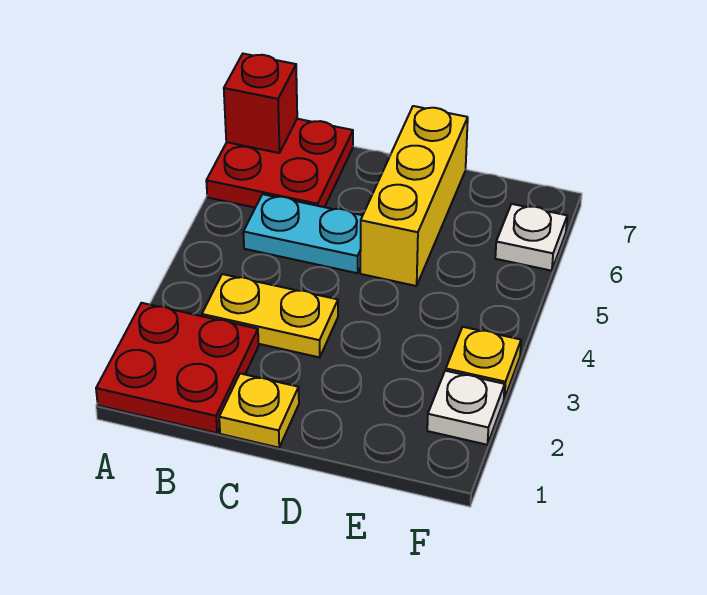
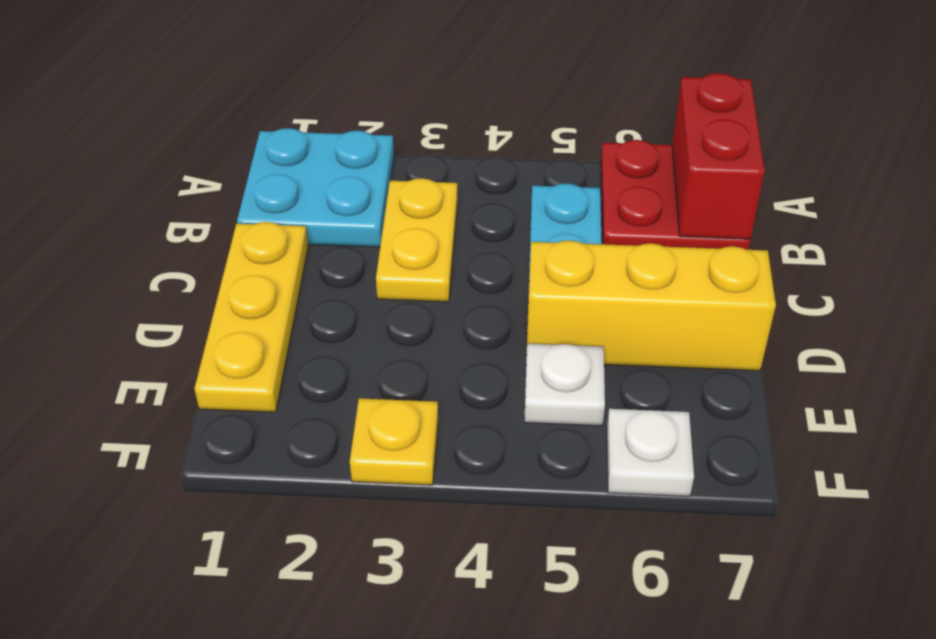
red plate A1:B2 level 1 -> cyan plate A1:B2 level 1
red brick A7 level 2 -> red brick A7:B7 level 2
yellow plate C1 level 1 -> yellow plate C1:E1 level 1
white plate F2 level 1 -> white plate E5 level 1

